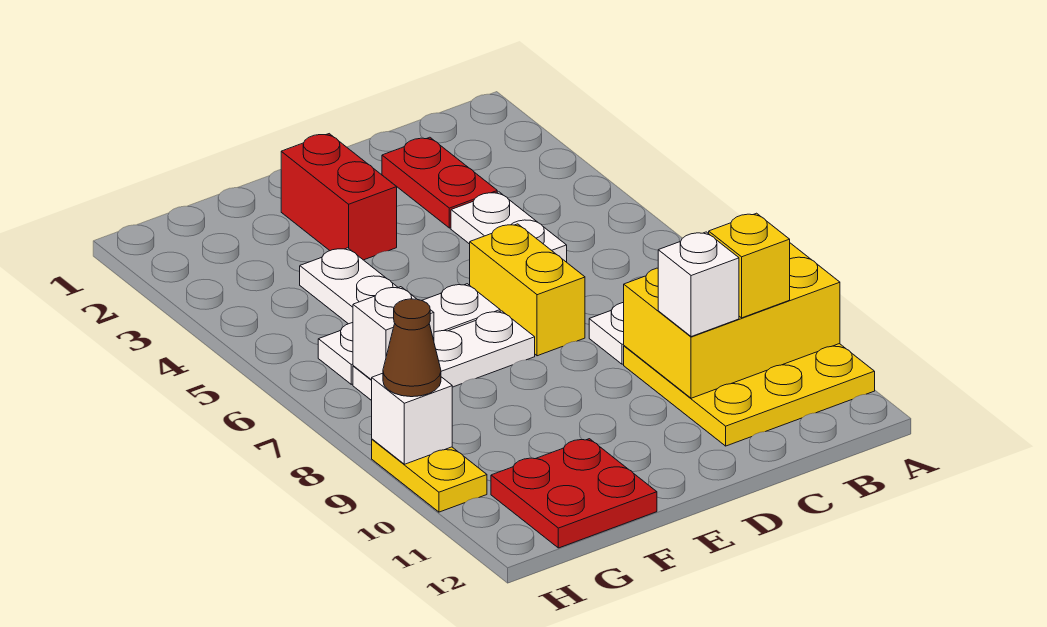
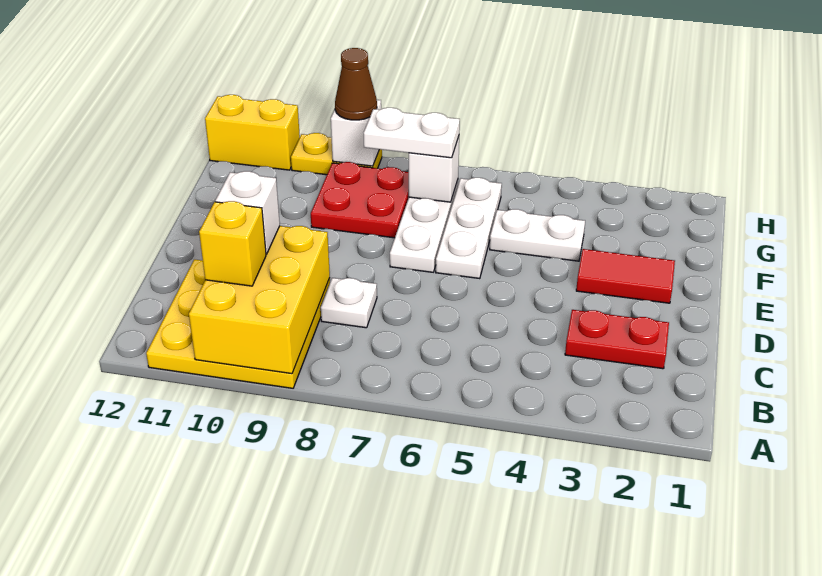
white plate C4:C5 level 1 -> white plate G7:G8 level 3
yellow brick D6:D7 level 1 -> yellow brick H11:H12 level 1
red brick E2:E3 level 1 -> red tile E2:E3 level 1
red plate F11:G12 level 1 -> red plate F8:G9 level 1

